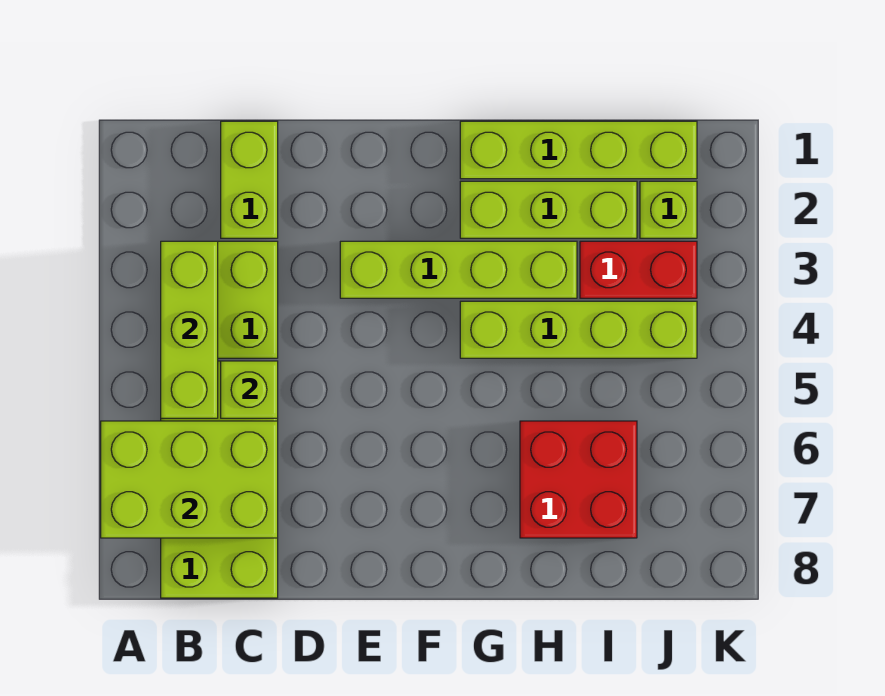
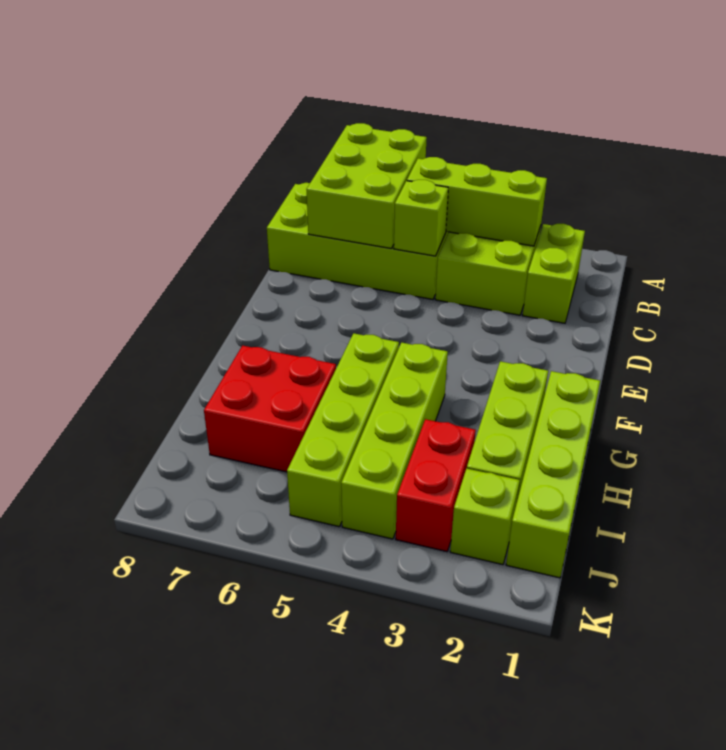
lime brick C1:C2 level 1 -> lime brick B2:C2 level 1
lime brick E3:H3 level 1 -> lime brick G5:J5 level 1

